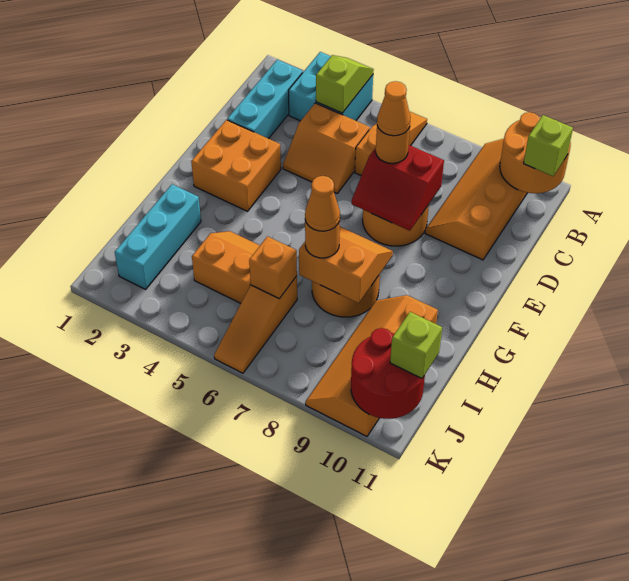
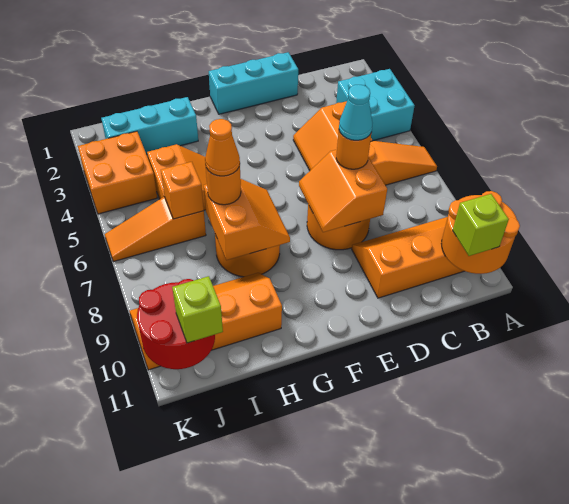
lime slope A4:B4 level 2 top B -> none
cyan brick B2:D2 level 1 -> cyan brick D1:F1 level 1
red slope D7:E8 level 2 top D -> orange slope D7:E8 level 2 top D
orange cone D7 level 4 -> cyan cone D7 level 4
orange brick E2:F3 level 1 -> orange brick J3:K4 level 1

